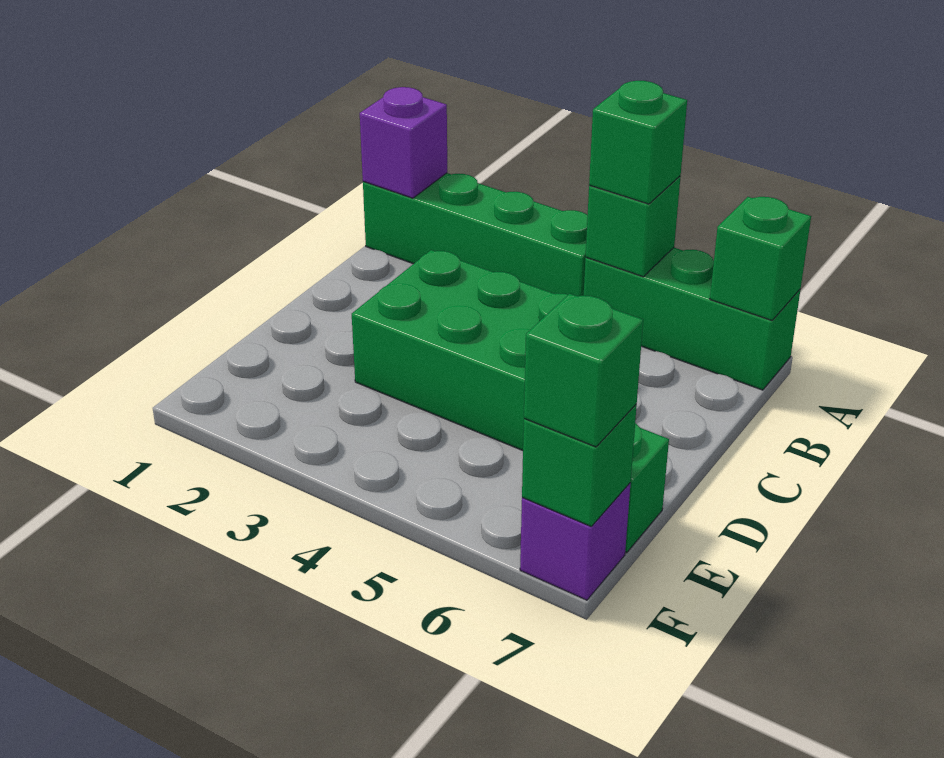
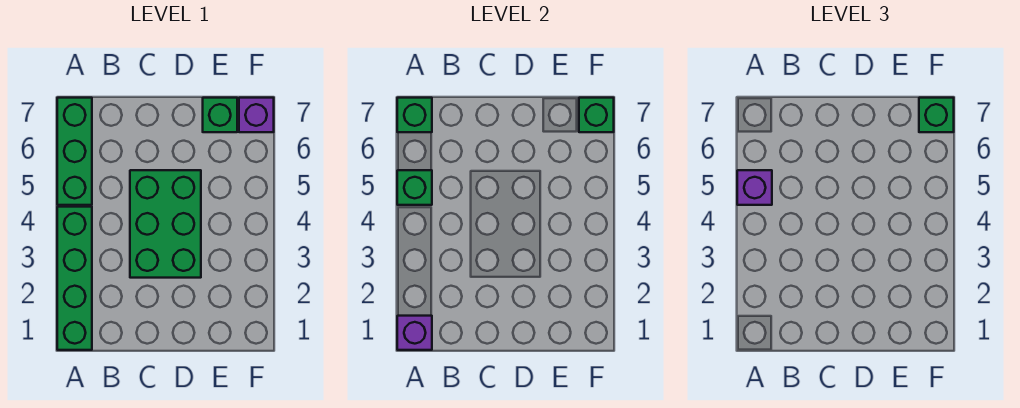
green brick A5 level 3 -> purple brick A5 level 3

